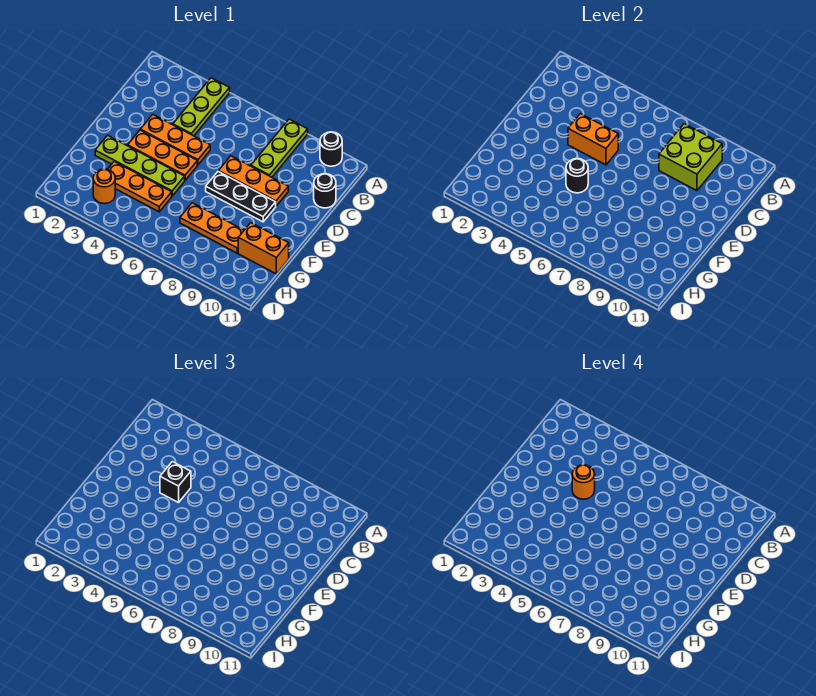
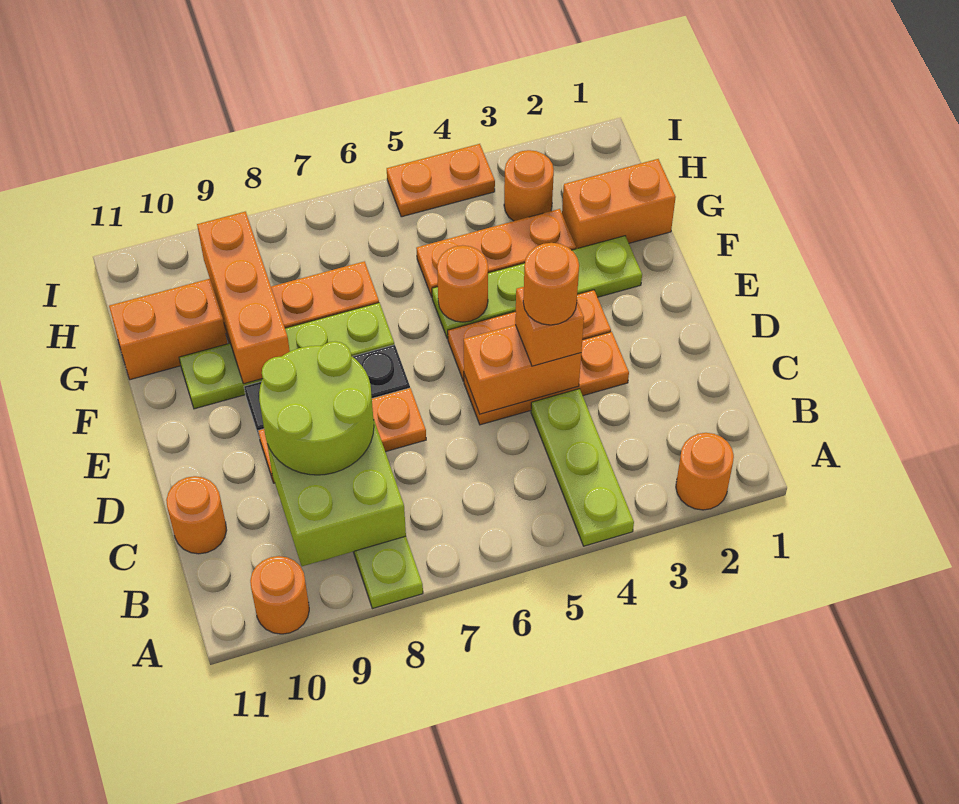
none -> orange round brick A2 level 1
black round brick A10 level 1 -> orange round brick A10 level 1
none -> lime round brick C8:D9 level 3
black round brick C11 level 1 -> orange round brick C11 level 1
black brick D4 level 3 -> orange brick D4 level 3
black round brick F5 level 2 -> orange round brick F5 level 2
none -> lime plate F7:F10 level 1
none -> orange brick F9:H9 level 2
none -> orange brick G1:G2 level 1
none -> orange plate I4:I5 level 1

